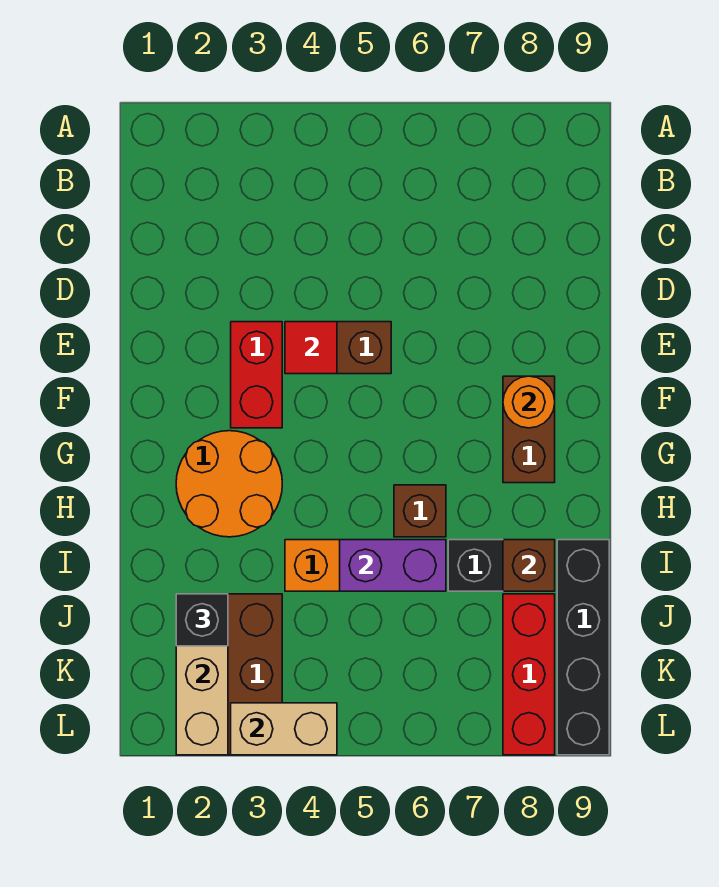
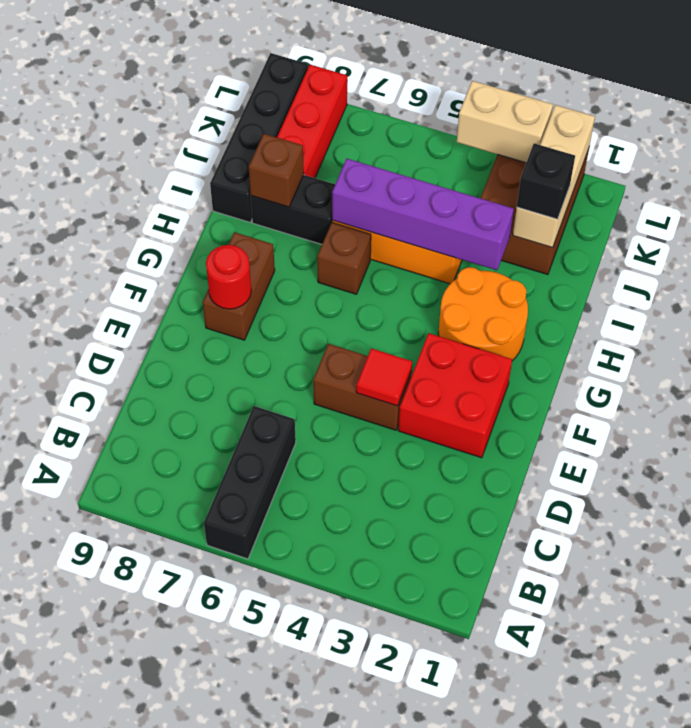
none -> black brick A6:C6 level 1
red brick E3:F3 level 1 -> red brick E2:F3 level 1
orange round brick F8 level 2 -> red round brick F8 level 2
purple brick I5:I6 level 2 -> purple brick I3:I6 level 2

